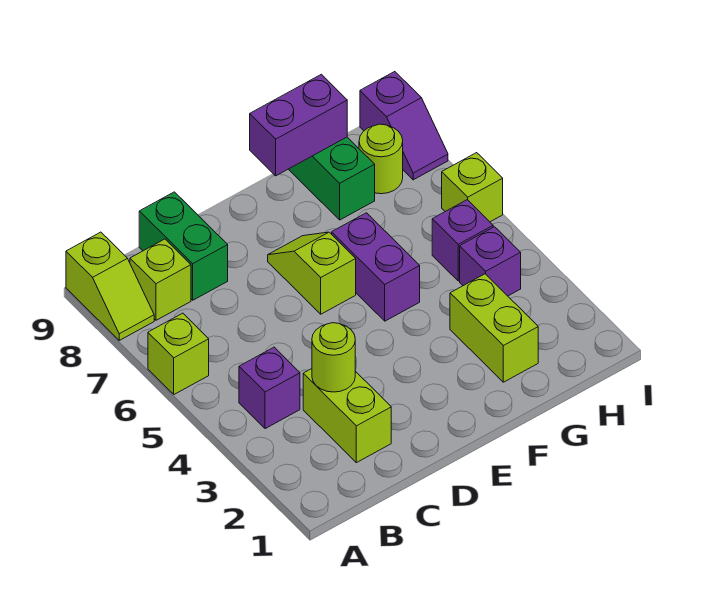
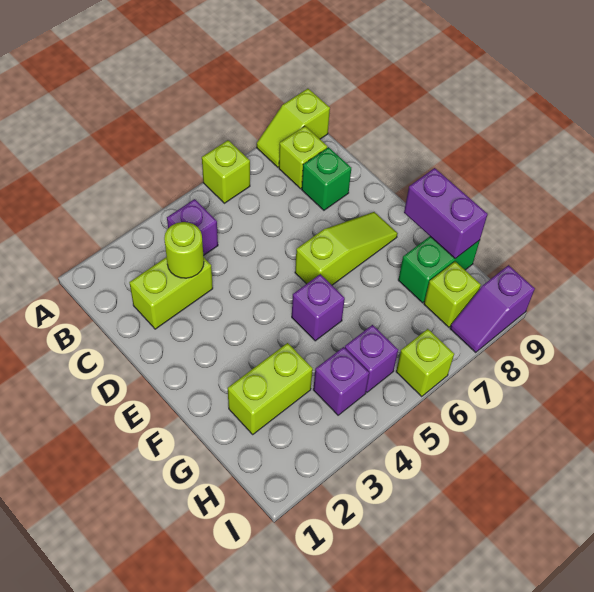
green brick C8:C9 level 1 -> green brick C8 level 1
lime slope E6:E7 level 1 top 6 -> lime slope E6:E8 level 1 top 6
purple brick F5:F6 level 1 -> purple brick F5 level 1
lime round brick H8 level 1 -> lime brick H8 level 1

